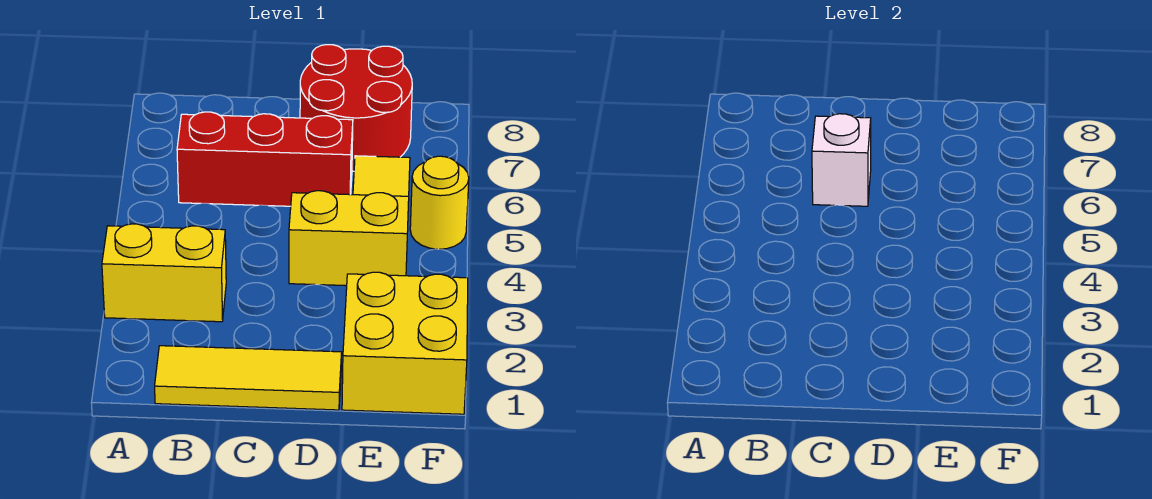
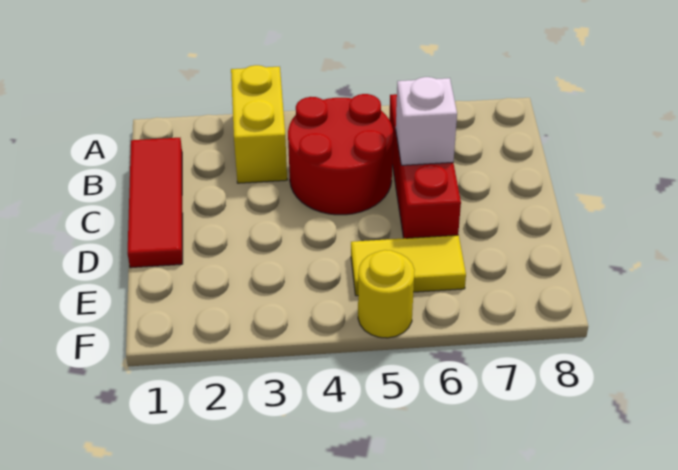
yellow tile B1:D1 level 1 -> red tile B1:D1 level 1
yellow brick D4:E4 level 1 -> none
red round brick D7:E8 level 1 -> red round brick B4:C5 level 1
yellow brick E1:F2 level 1 -> none

